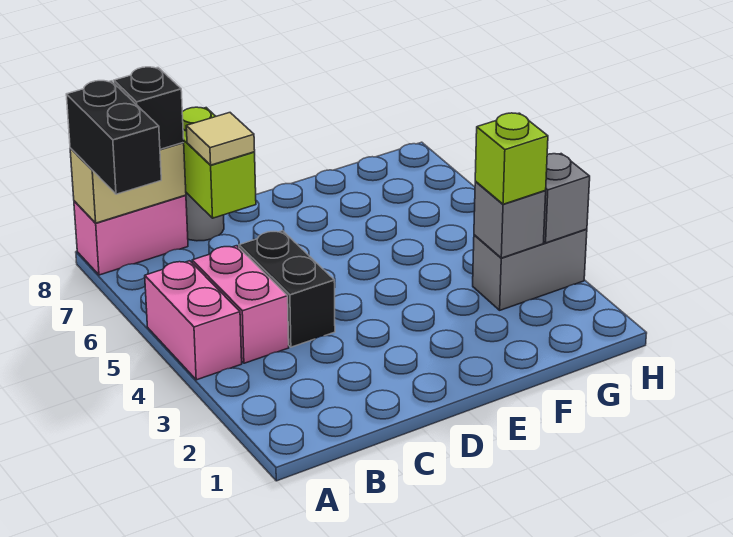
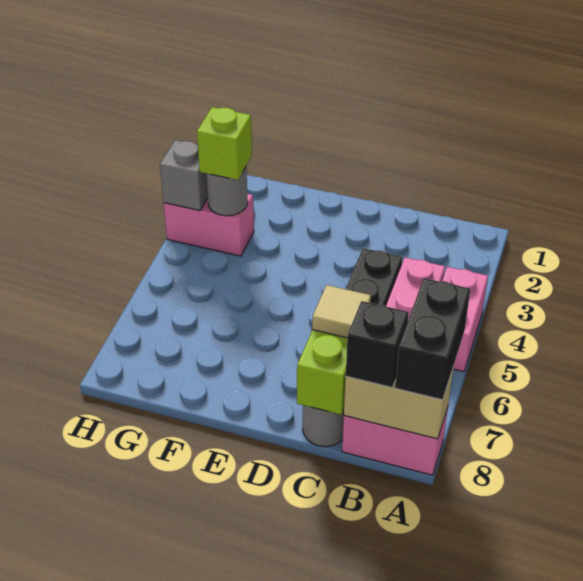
grey brick G3:H3 level 1 -> pink brick G3:H3 level 1
grey brick G3 level 2 -> grey round brick G3 level 2

